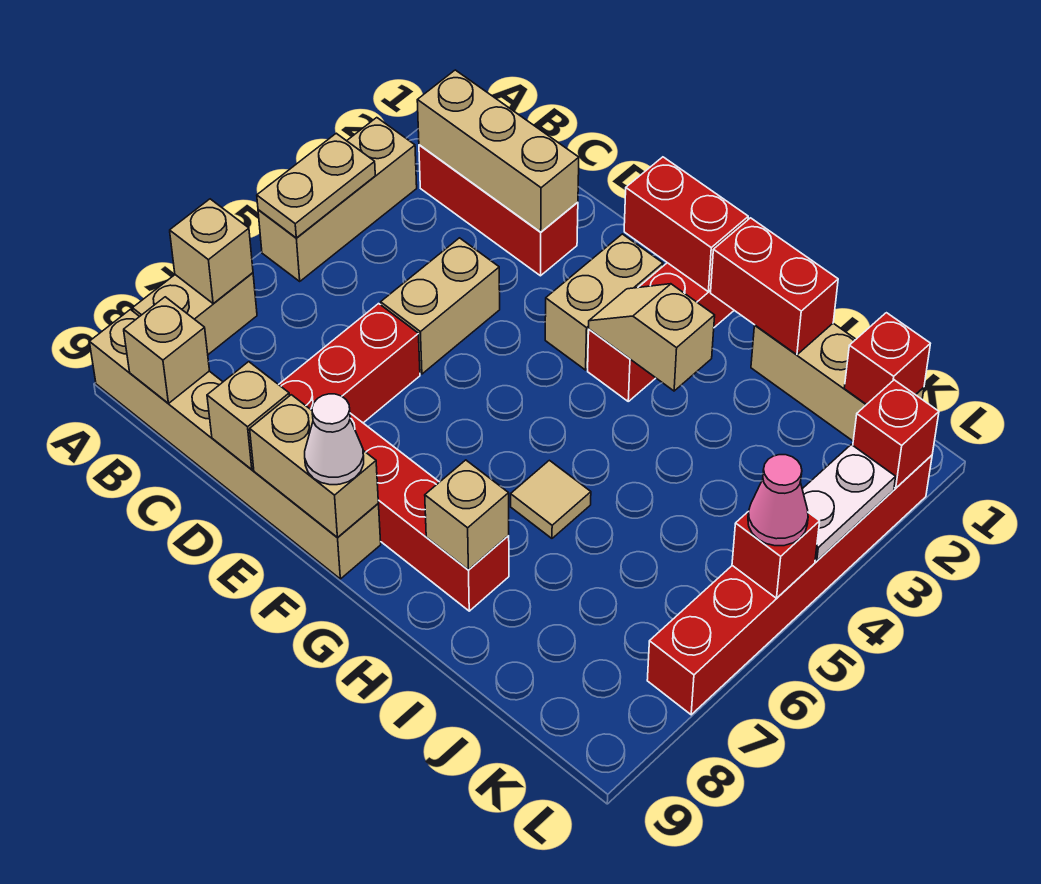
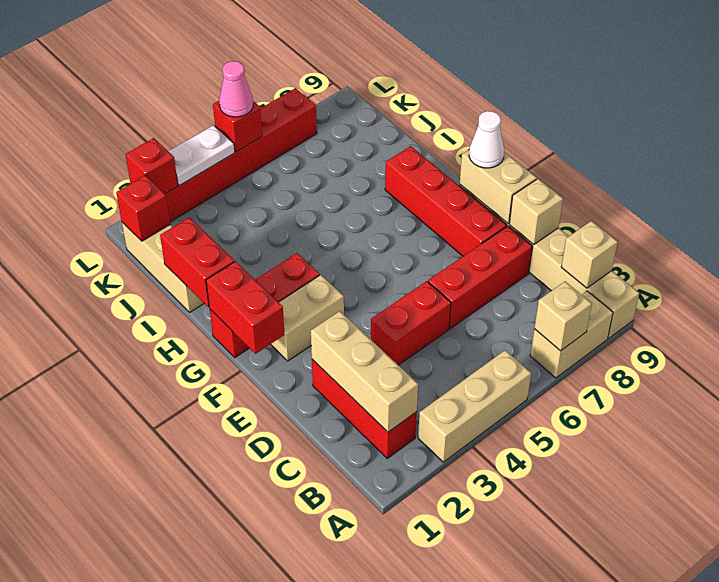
tan plate A4:A5 level 2 -> none
tan brick D4:D5 level 1 -> red brick D4:D5 level 1
tan slope G3:H3 level 2 top H -> none
tan tile H6 level 1 -> none
tan brick H8 level 2 -> none

